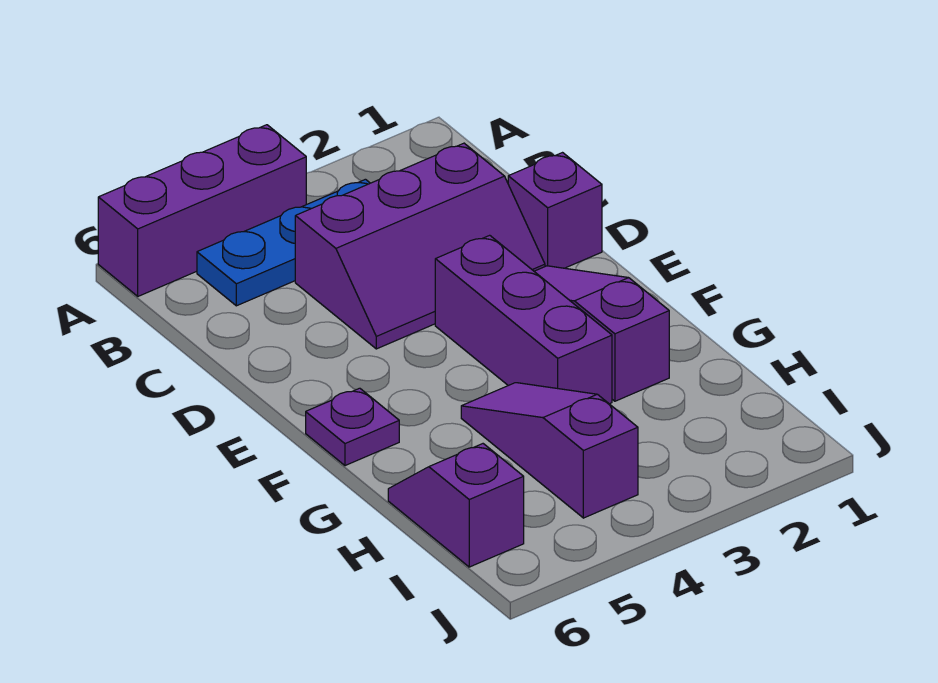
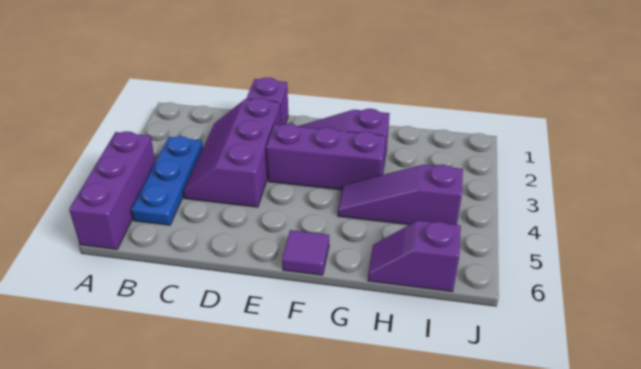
purple slope C2:D4 level 1 top C -> purple slope C2:D4 level 1 top D
purple plate F6 level 1 -> purple tile F6 level 1

